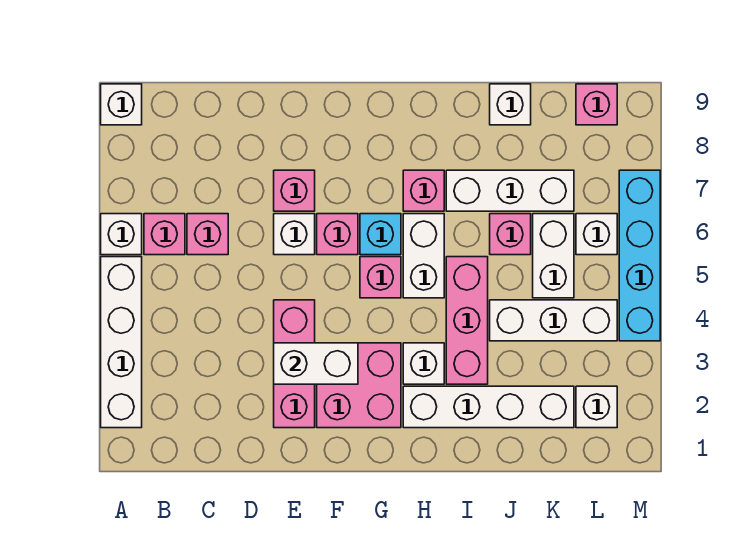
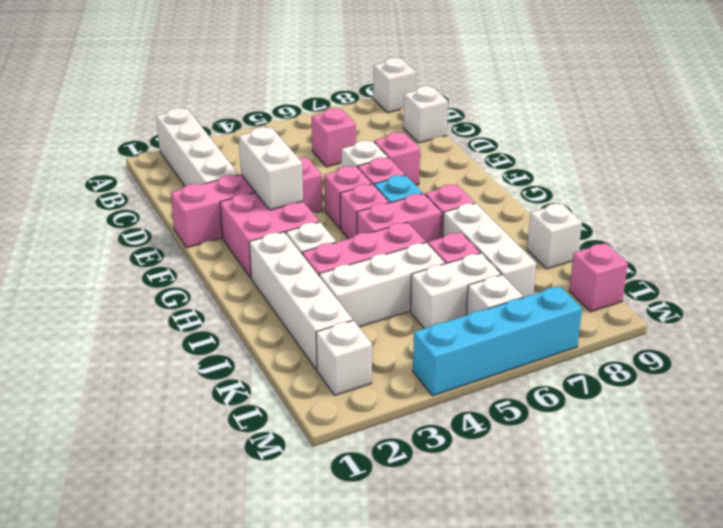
white brick A2:A5 level 1 -> white brick A2:D2 level 1
white brick A6 level 1 -> white brick C9 level 1
pink brick B6 level 1 -> pink brick F5 level 1
pink brick E2:E4 level 1 -> pink brick E1:E4 level 1
white brick H5:H6 level 1 -> pink brick H5:H6 level 1
white brick J4:L4 level 1 -> white brick J3:J5 level 1

